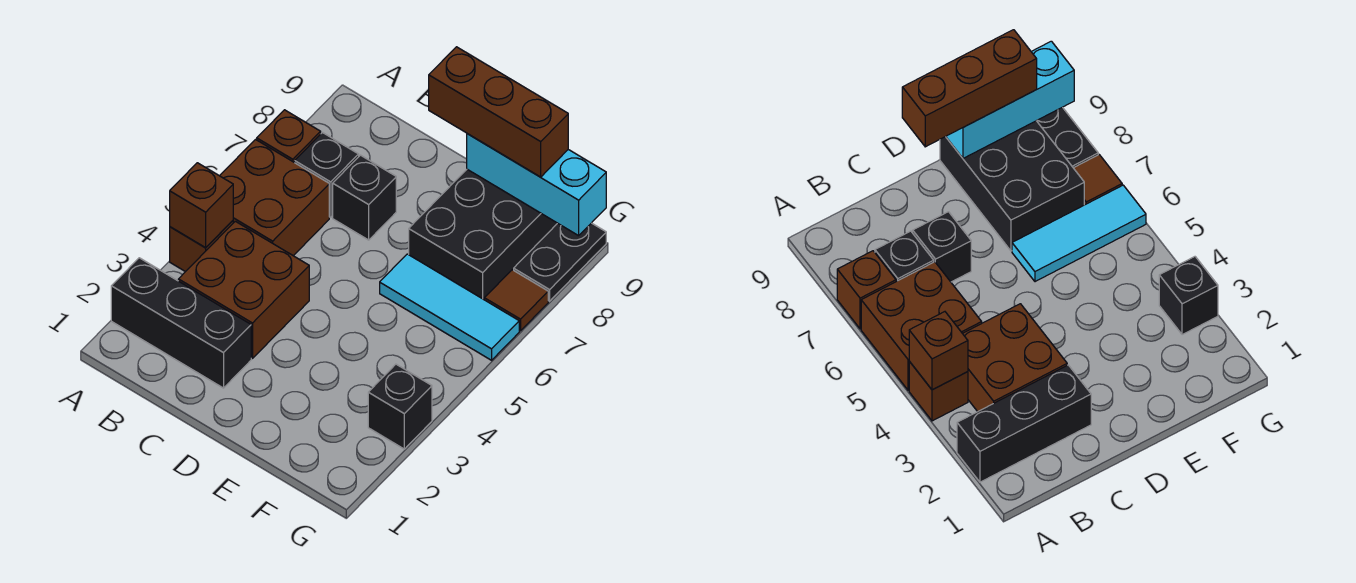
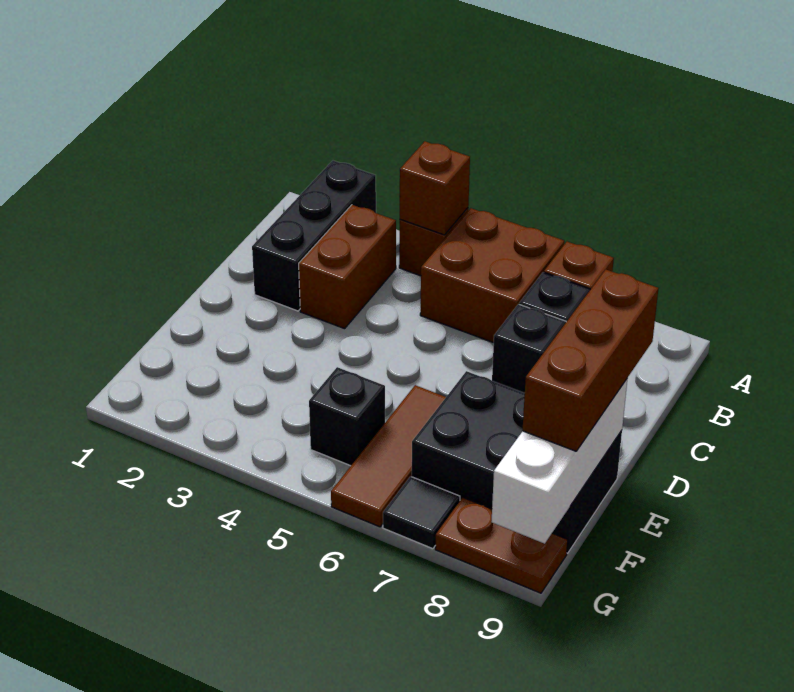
brown brick B3:C4 level 1 -> brown brick B3:C3 level 1
cyan tile E6:G6 level 1 -> brown tile E6:G6 level 1
cyan brick E9:G9 level 2 -> white brick E9:G9 level 2
black brick G3 level 1 -> black brick F5 level 1
brown tile G7 level 1 -> black tile G7 level 1
black plate G8:G9 level 1 -> brown plate G8:G9 level 1

